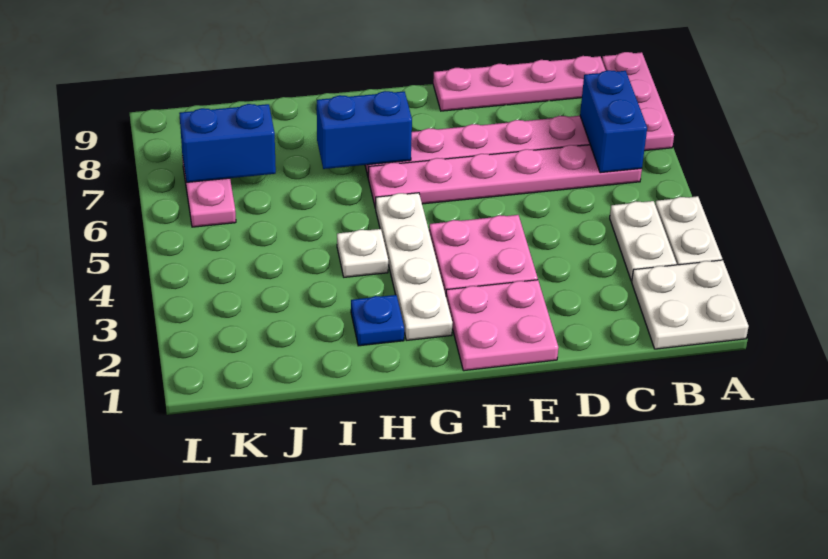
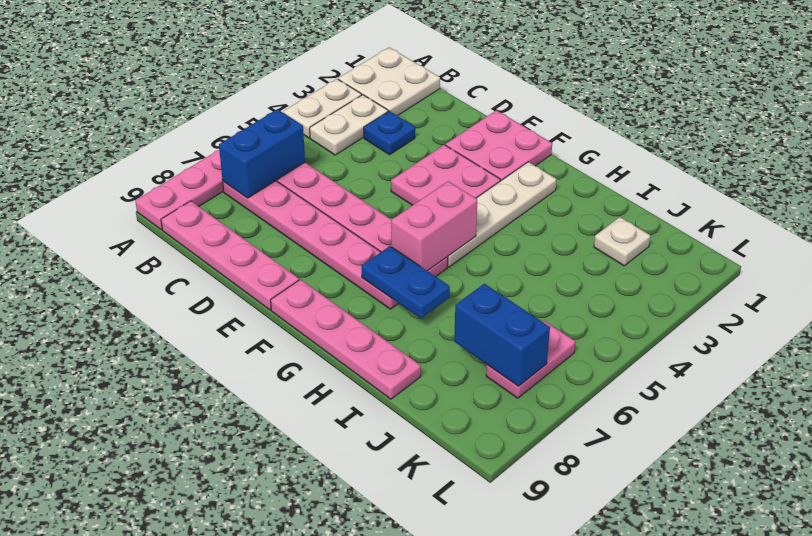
none -> pink plate F9:I9 level 1
none -> pink brick G5:G6 level 2
blue brick G7:H7 level 2 -> blue plate G7:H7 level 2
blue plate H2 level 1 -> blue plate C3 level 1
white plate H4 level 1 -> white plate J2 level 1

